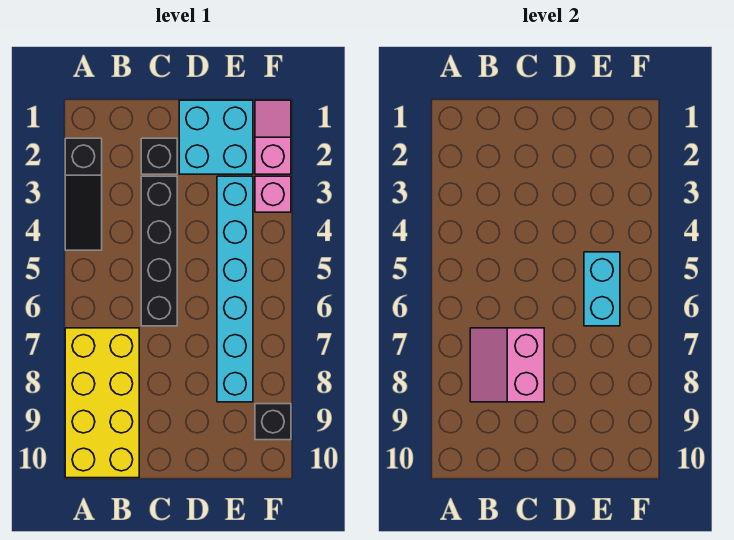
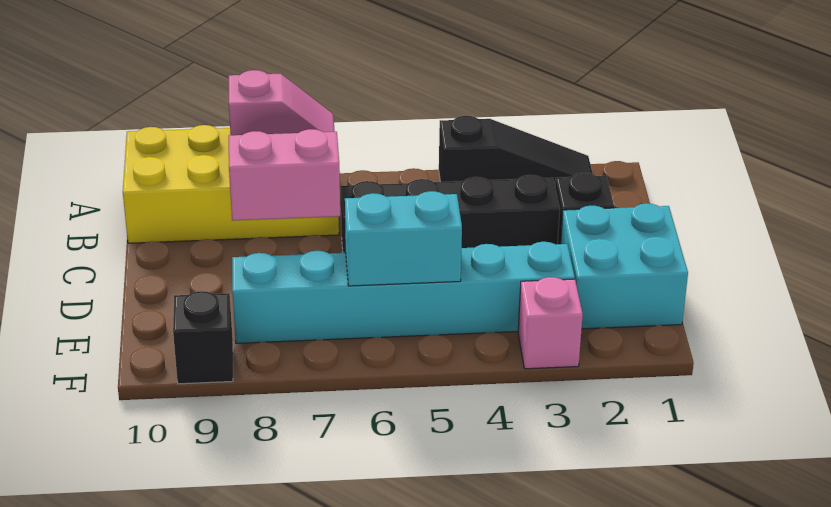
black slope A2:A4 level 1 top 2 -> black slope A2:A4 level 1 top 4
pink slope F1:F2 level 1 top 2 -> pink slope A7:A8 level 2 top 8

